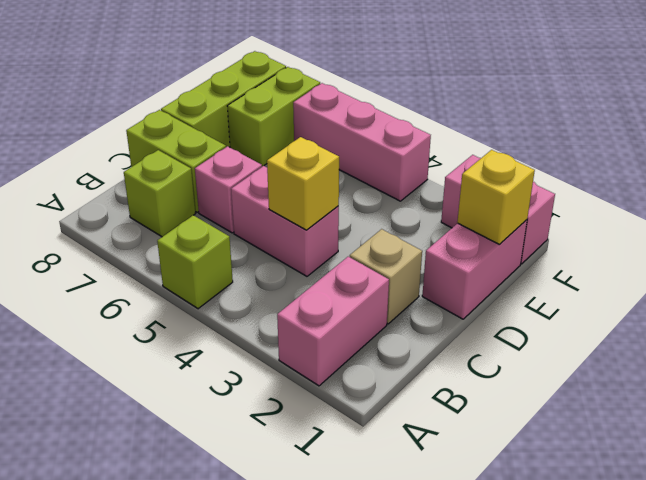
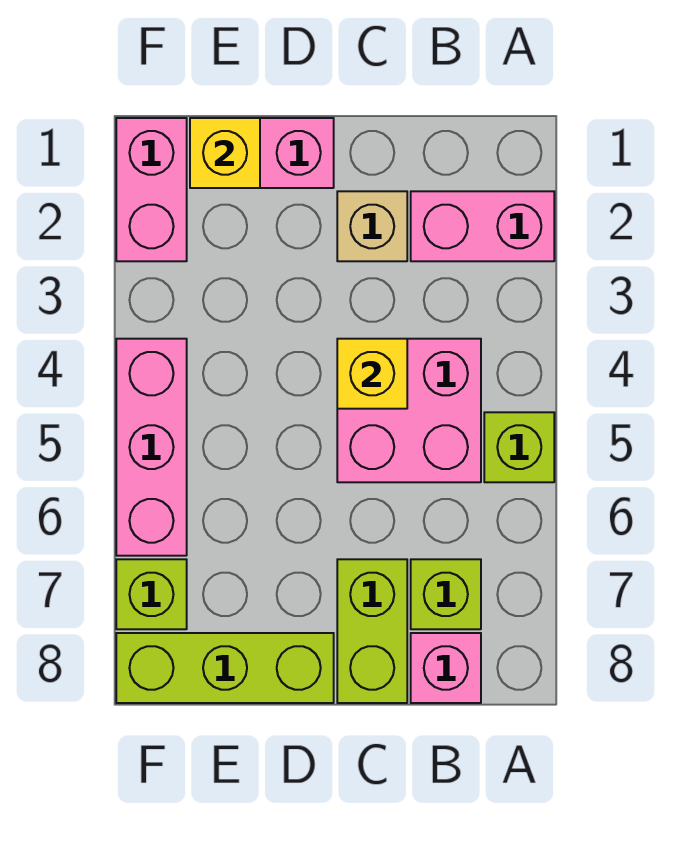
pink brick C4:C5 level 1 -> pink brick B4:C5 level 1
pink brick C6 level 1 -> pink brick B8 level 1
lime brick E7:F7 level 1 -> lime brick F7 level 1

